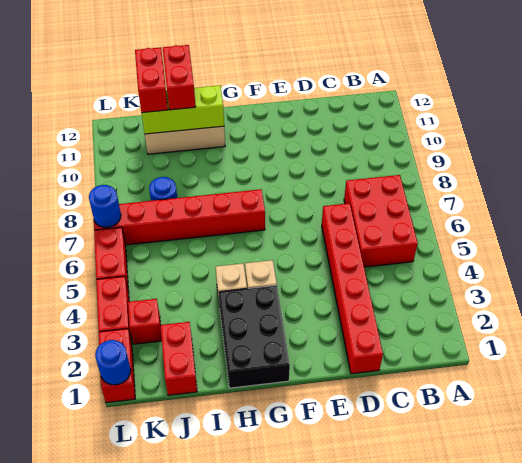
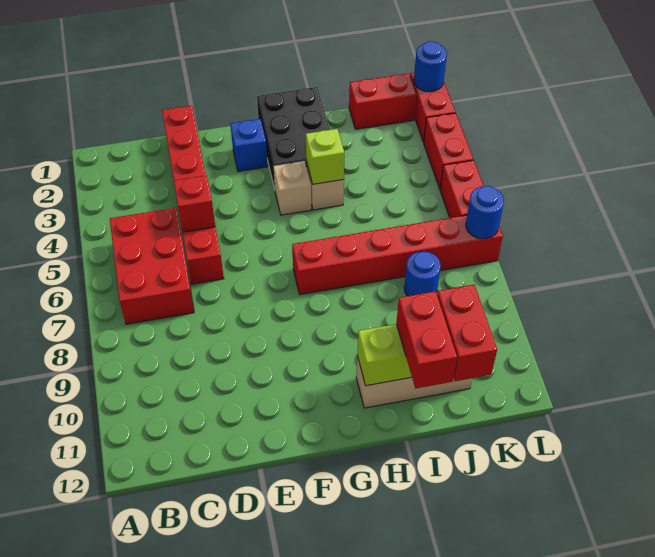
none -> blue brick F2 level 1
none -> lime brick H4 level 2
red brick J1:J2 level 1 -> red brick J1:K1 level 1
red brick K3 level 1 -> red brick D5 level 2

